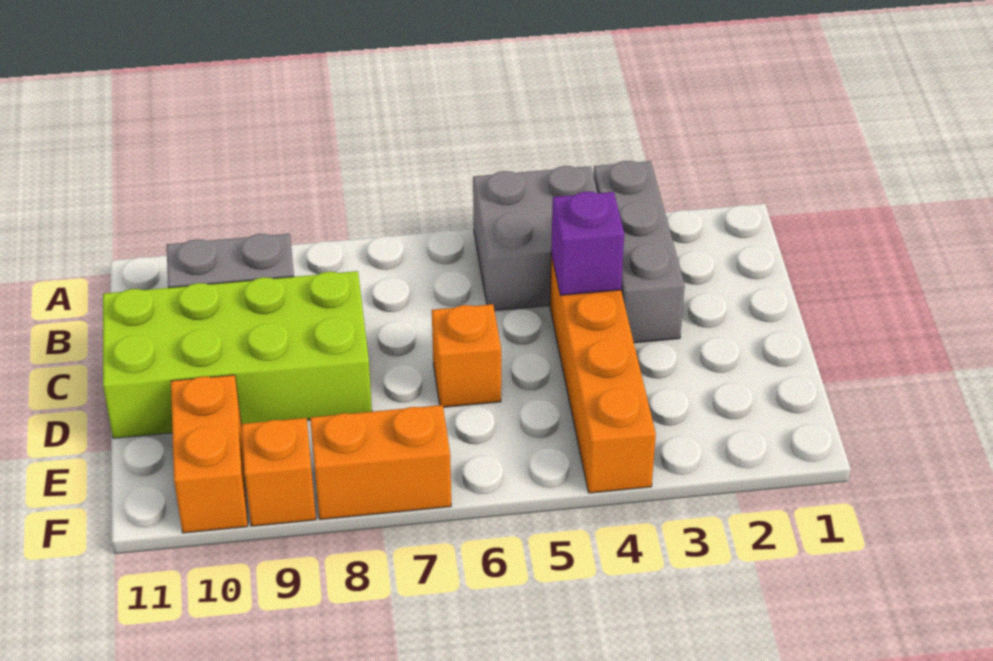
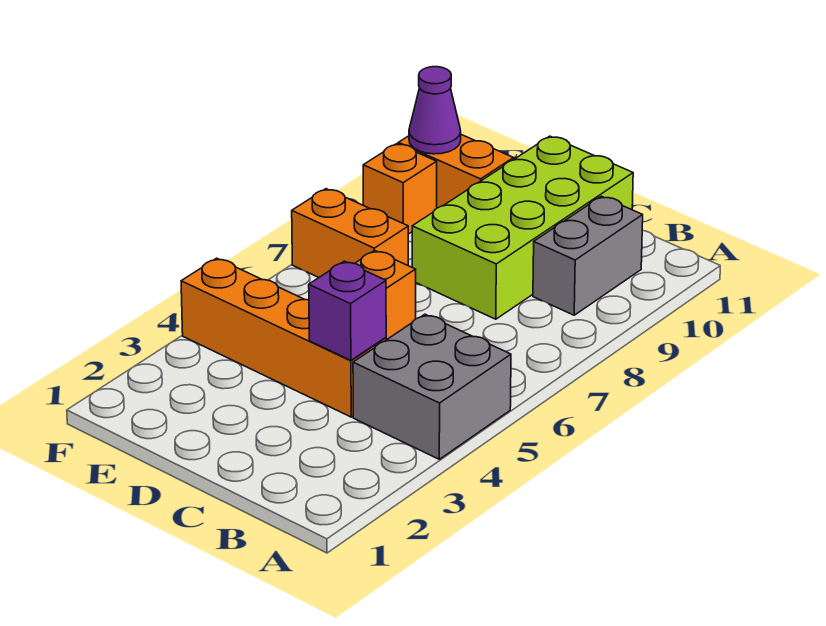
grey brick A3:C3 level 1 -> none
orange brick F7:F8 level 1 -> orange brick E7:F7 level 1
none -> purple cone F10 level 2

